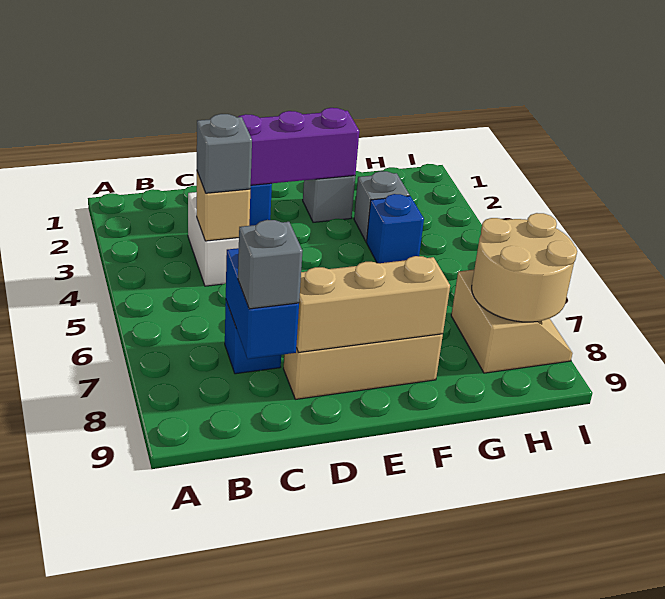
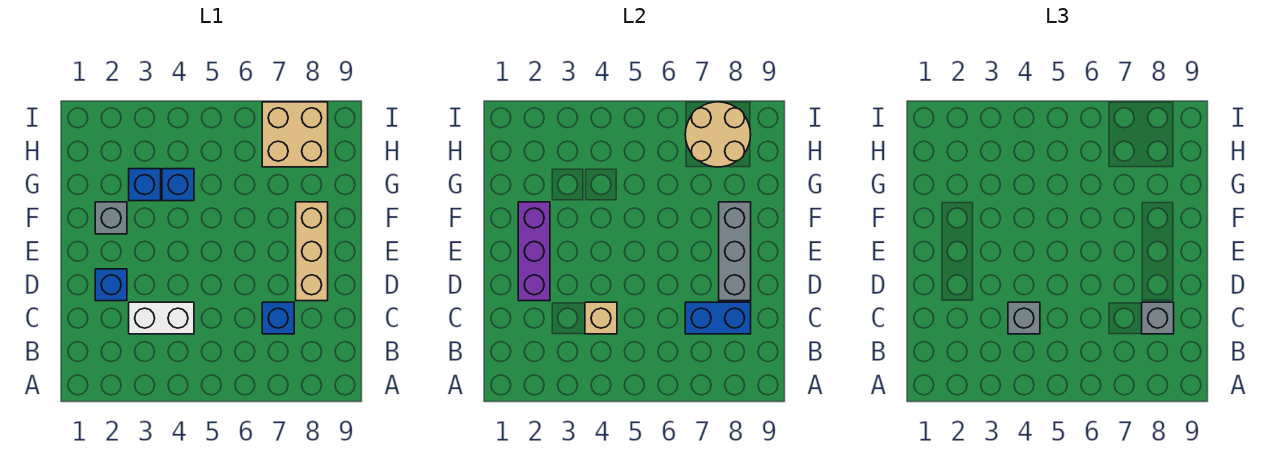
tan brick D8:F8 level 2 -> grey brick D8:F8 level 2
grey brick G3 level 1 -> blue brick G3 level 1
tan slope H7:I8 level 1 top H -> tan brick H7:I8 level 1

